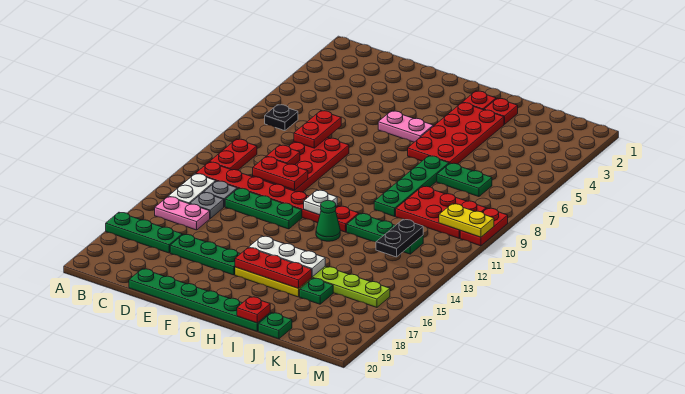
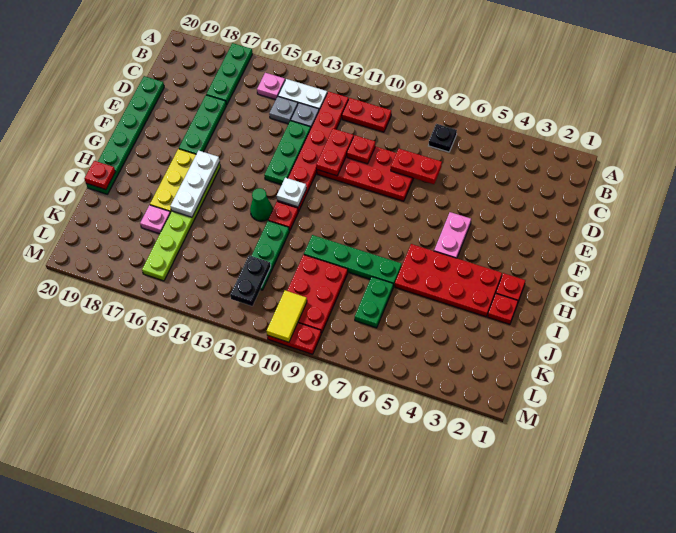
pink plate B15:C15 level 1 -> pink plate B15 level 1
red plate G17:I17 level 2 -> none
green plate J17 level 1 -> pink plate J17 level 1
green plate J20 level 1 -> none
black plate K12:K13 level 2 -> black plate K12:L12 level 2
yellow plate L10:M10 level 2 -> yellow tile L10:M10 level 2

